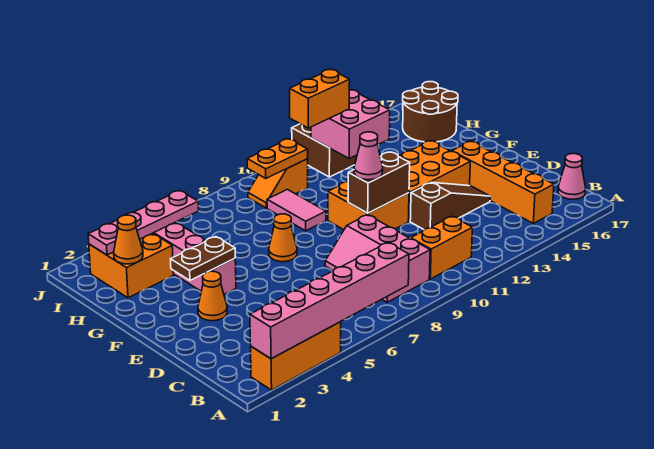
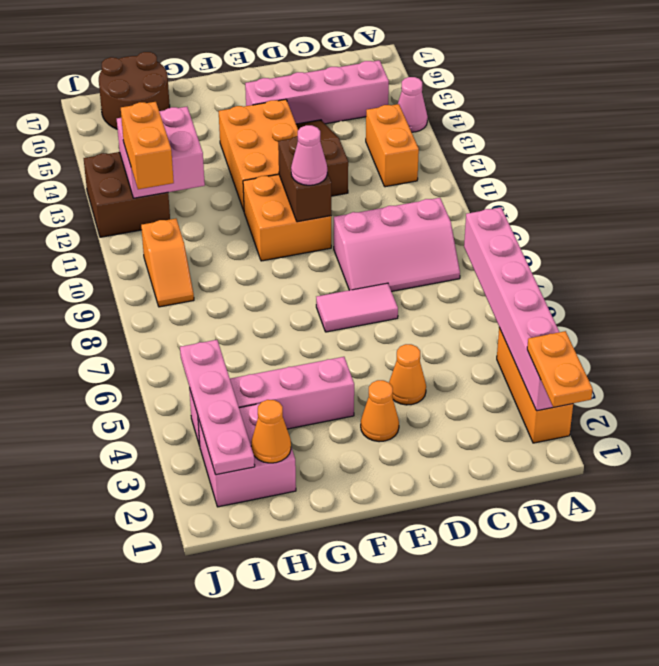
orange brick B10:B11 level 1 -> orange brick B12:B13 level 1
orange brick B15:E15 level 1 -> pink brick B15:E15 level 1
pink cone B17 level 1 -> pink cone A14 level 1
brown plate F3:F4 level 2 -> none
orange cone F7 level 1 -> orange cone D4 level 1
pink tile G9:H9 level 1 -> pink tile D7:E7 level 1
orange brick H2:I3 level 1 -> pink brick H2:I3 level 1
orange plate I9:I10 level 2 -> orange plate A1:A2 level 3

